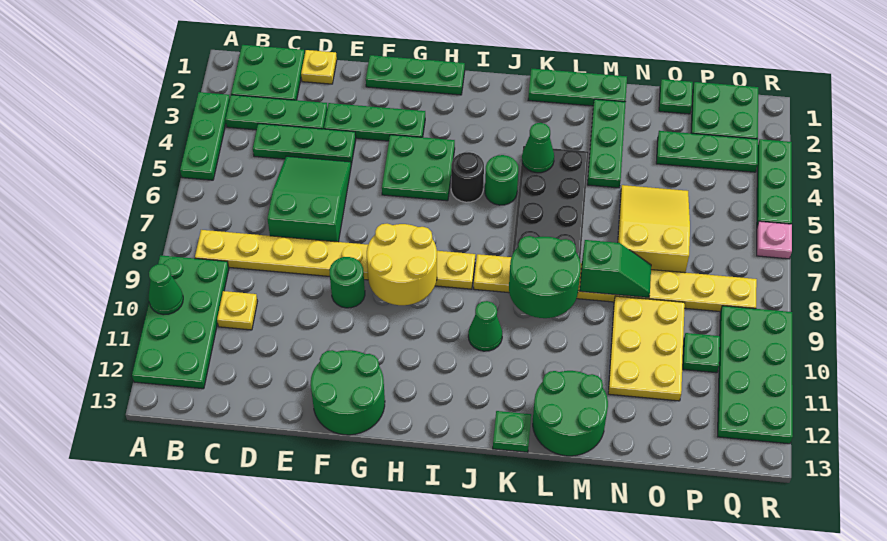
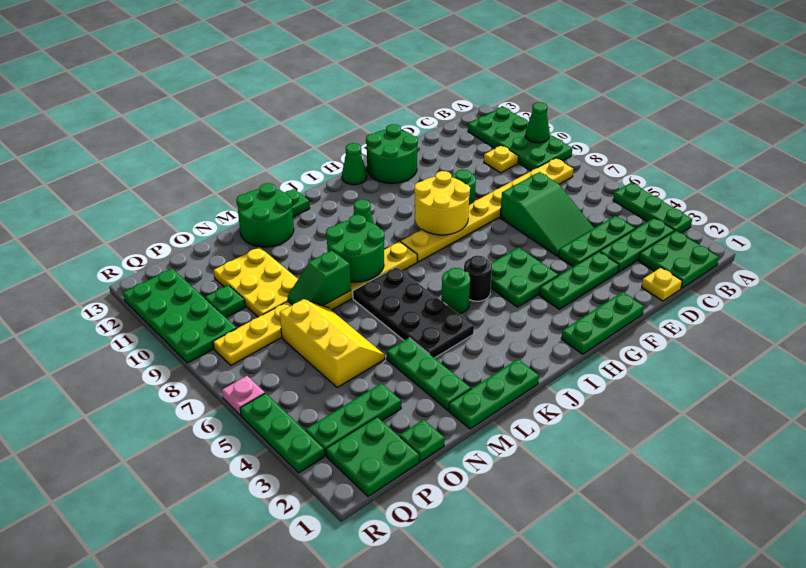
green cone K4 level 2 -> green cone H13 level 1
yellow slope N5:O7 level 1 top 7 -> yellow slope N5:O7 level 1 top O

